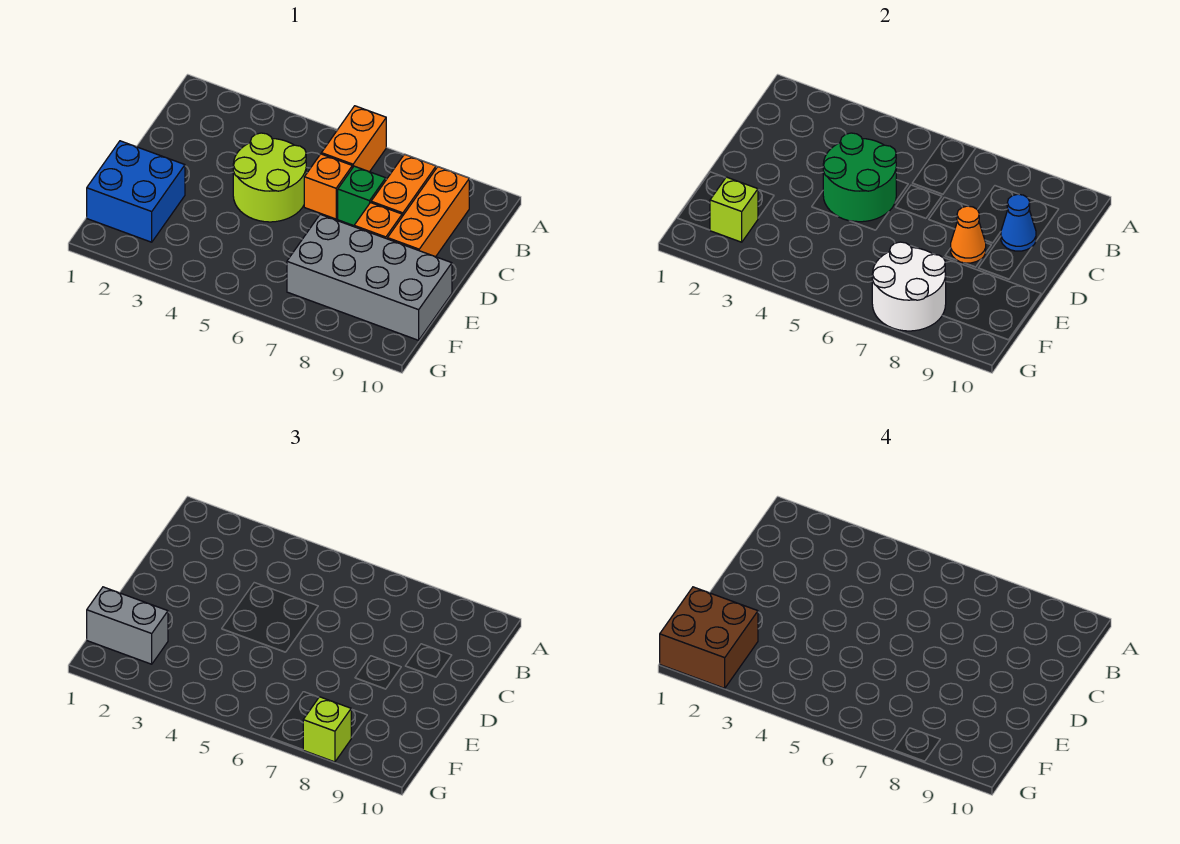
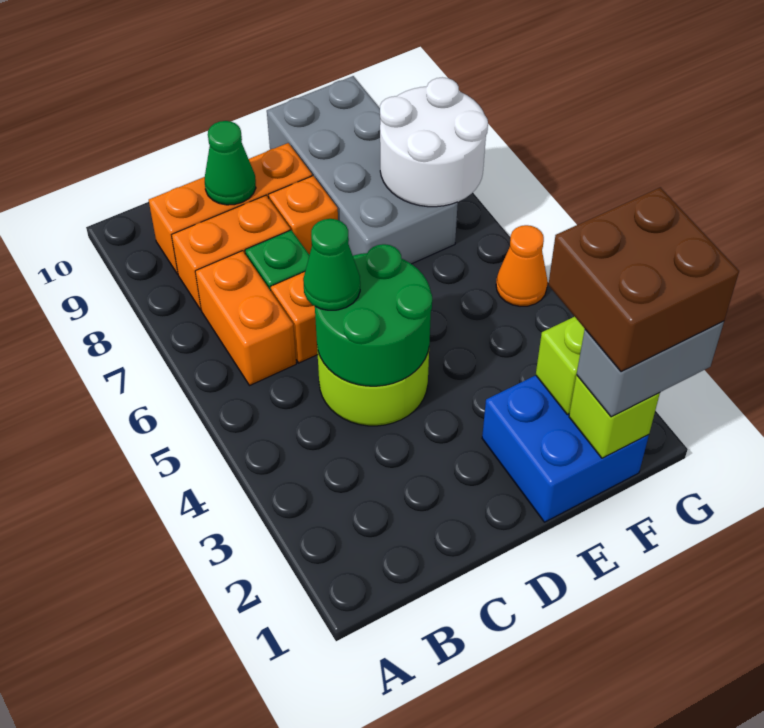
orange brick A6:B6 level 1 -> orange brick B6:B7 level 1
none -> green cone C5 level 3
blue cone C9 level 2 -> green cone C9 level 2
orange cone D8 level 2 -> orange cone G5 level 1
grey brick F1:F2 level 3 -> grey brick F1:G1 level 3
lime brick G8 level 3 -> lime brick F1 level 2

